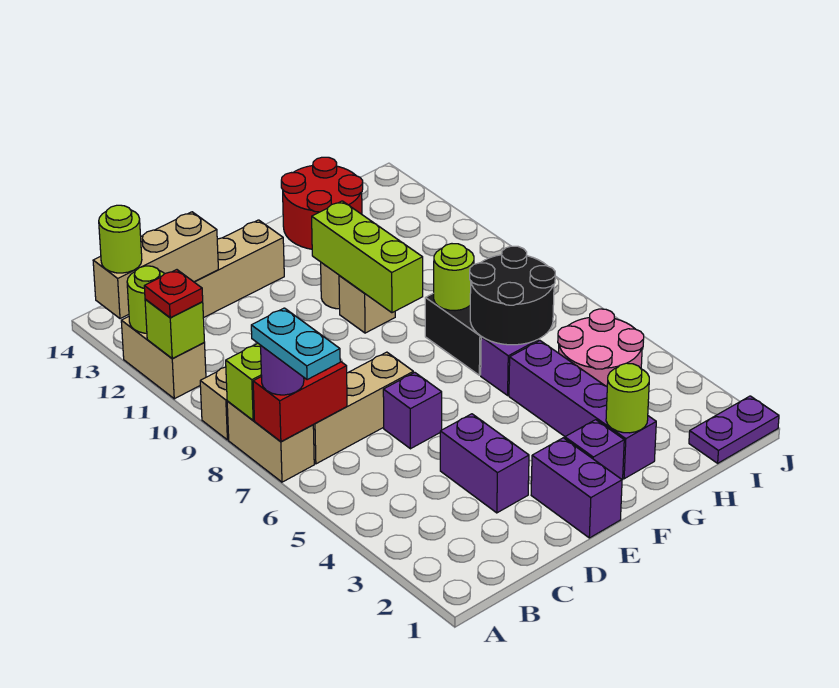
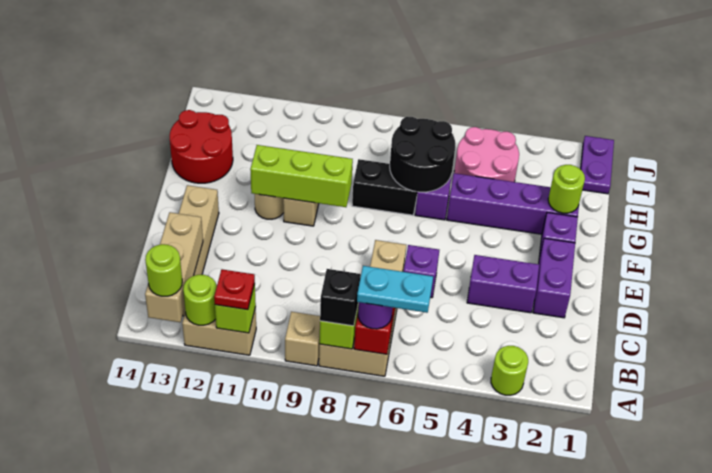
none -> black brick A8 level 3
purple brick E1:E2 level 1 -> purple brick D2:E2 level 1
lime round brick G8 level 2 -> lime round brick A3 level 1

